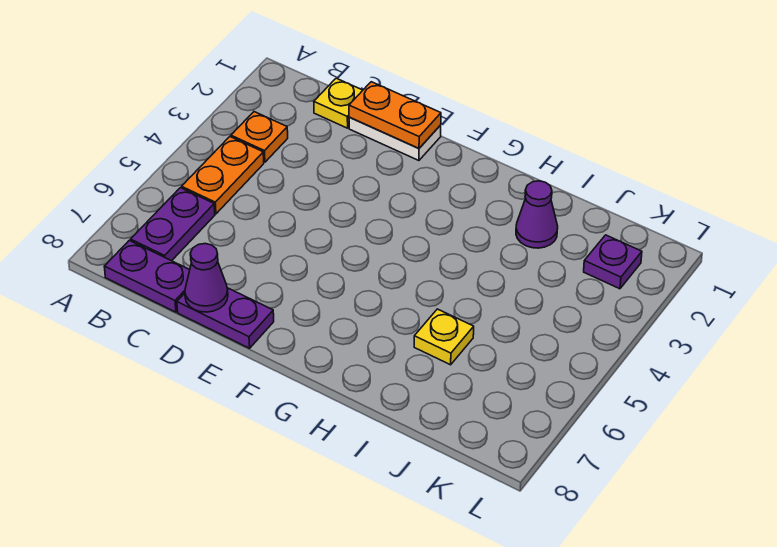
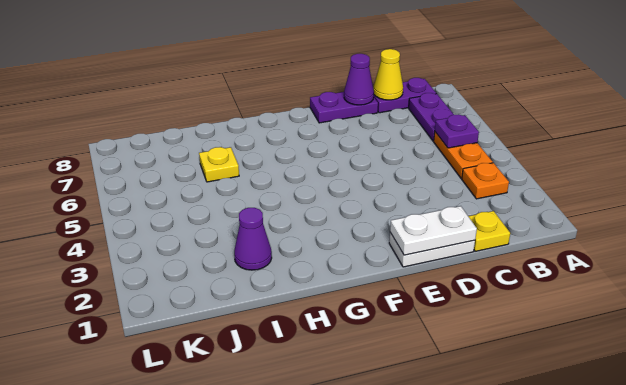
none -> yellow cone C8 level 2
orange plate D1:E1 level 2 -> white plate D1:E1 level 2
purple plate K2 level 1 -> purple plate B5 level 2

